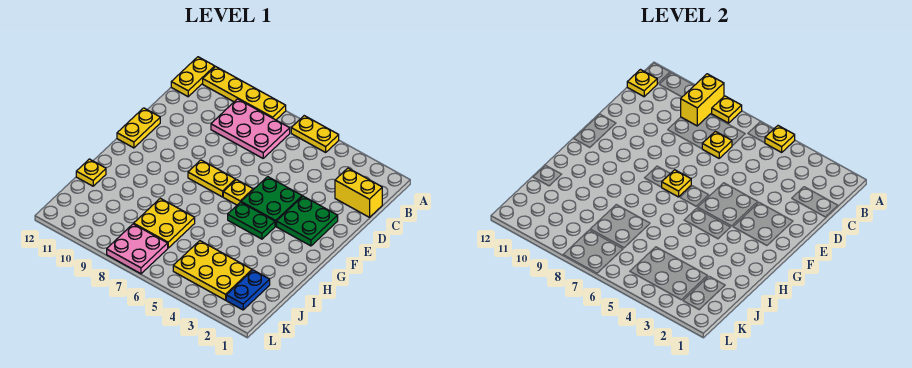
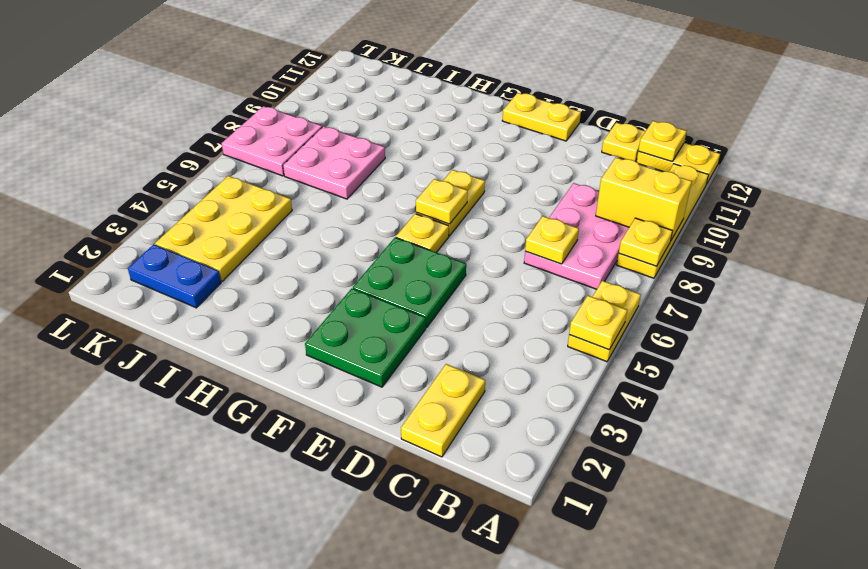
yellow brick C1:C2 level 1 -> yellow plate C1:C2 level 1
green plate G4:G5 level 1 -> none
yellow plate I7:J8 level 1 -> pink plate I7:J8 level 1
yellow plate I12 level 1 -> yellow plate C12 level 1

